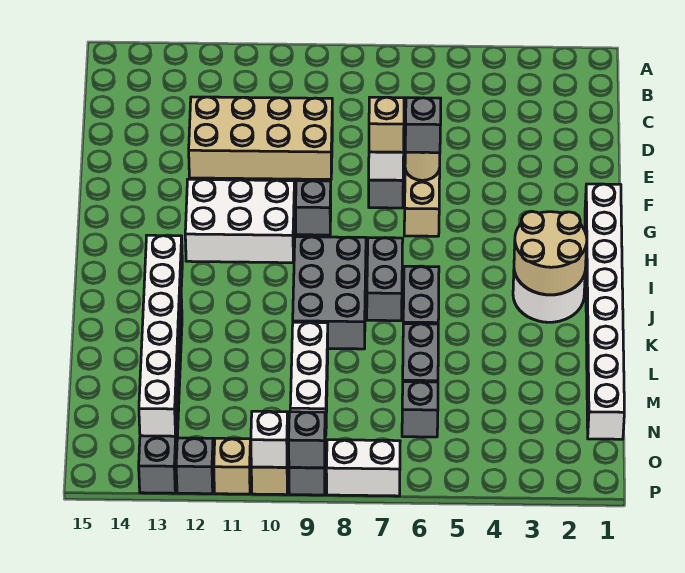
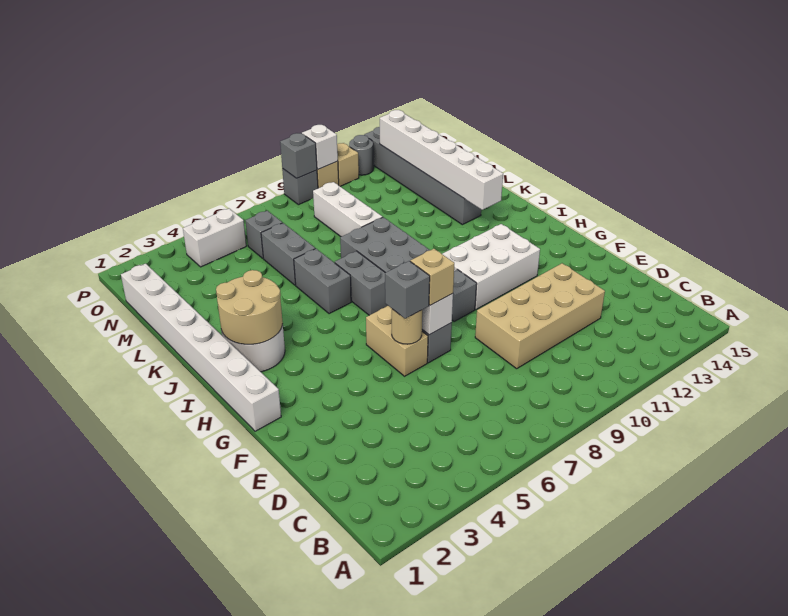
white brick P7:P8 level 1 -> white brick O4:O5 level 1
grey brick P12 level 1 -> grey round brick P12 level 1

